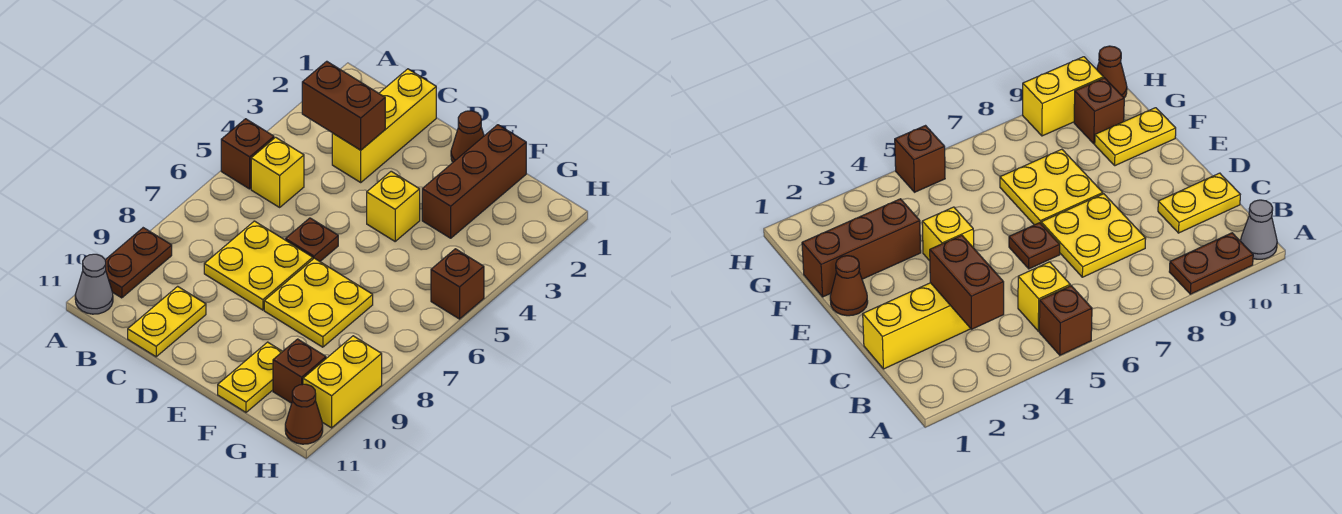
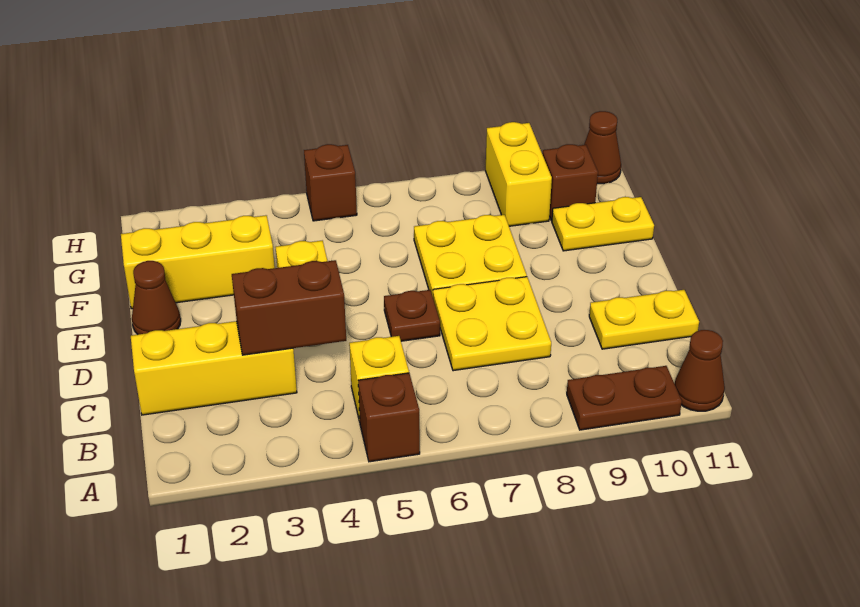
grey cone A11 level 1 -> brown cone A11 level 1
brown brick B3:C3 level 2 -> brown brick C3:C4 level 2
brown brick F1:F3 level 1 -> yellow brick F1:F3 level 1
yellow brick H9:H10 level 1 -> yellow brick G9:H9 level 1

